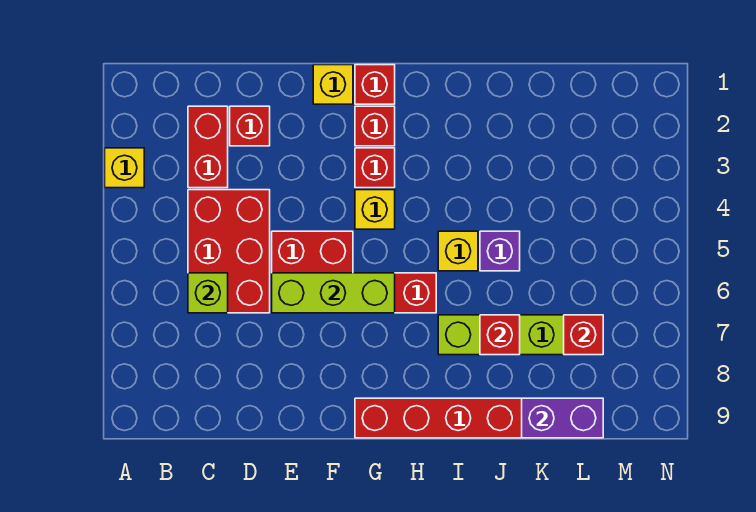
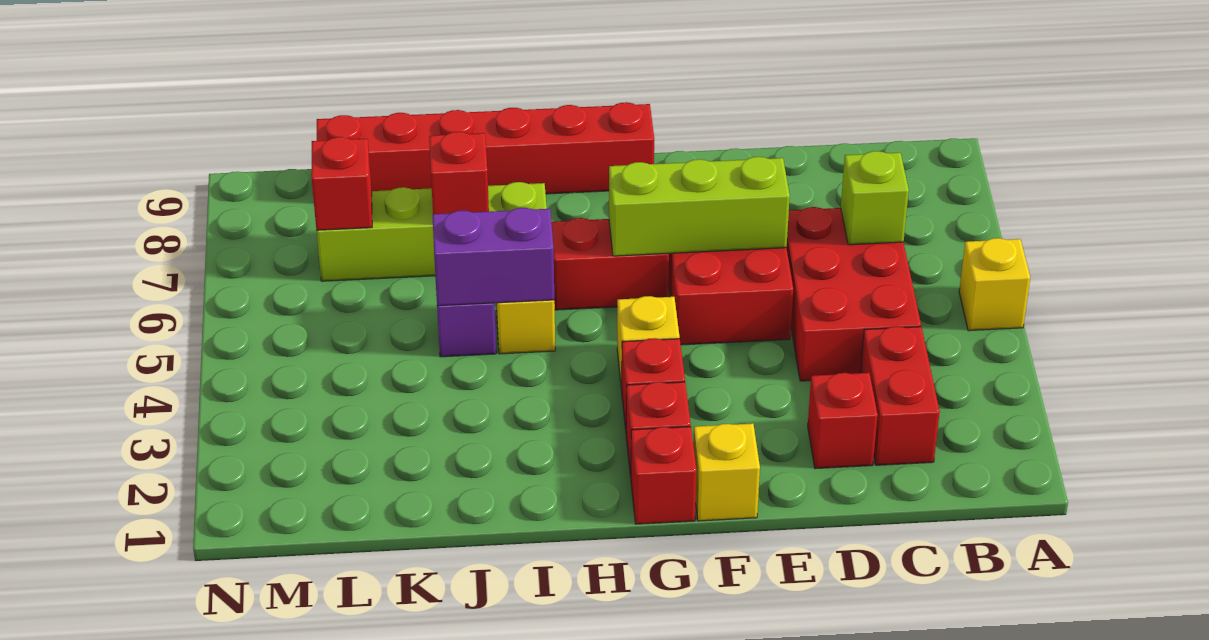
yellow brick A3 level 1 -> yellow brick A5 level 1
purple brick K9:L9 level 2 -> purple brick I5:J5 level 2

